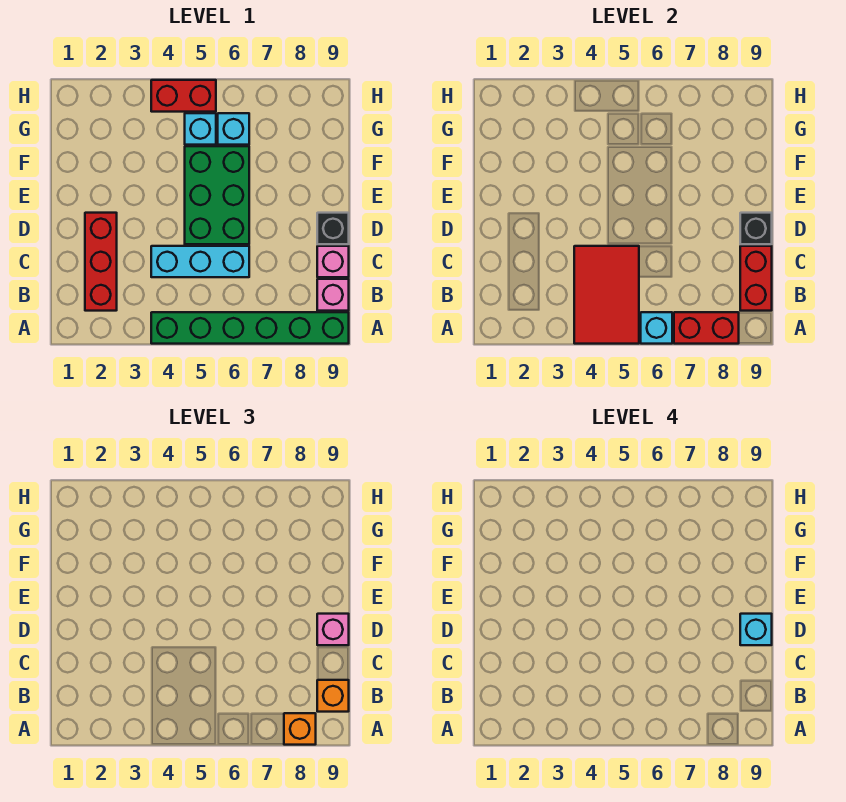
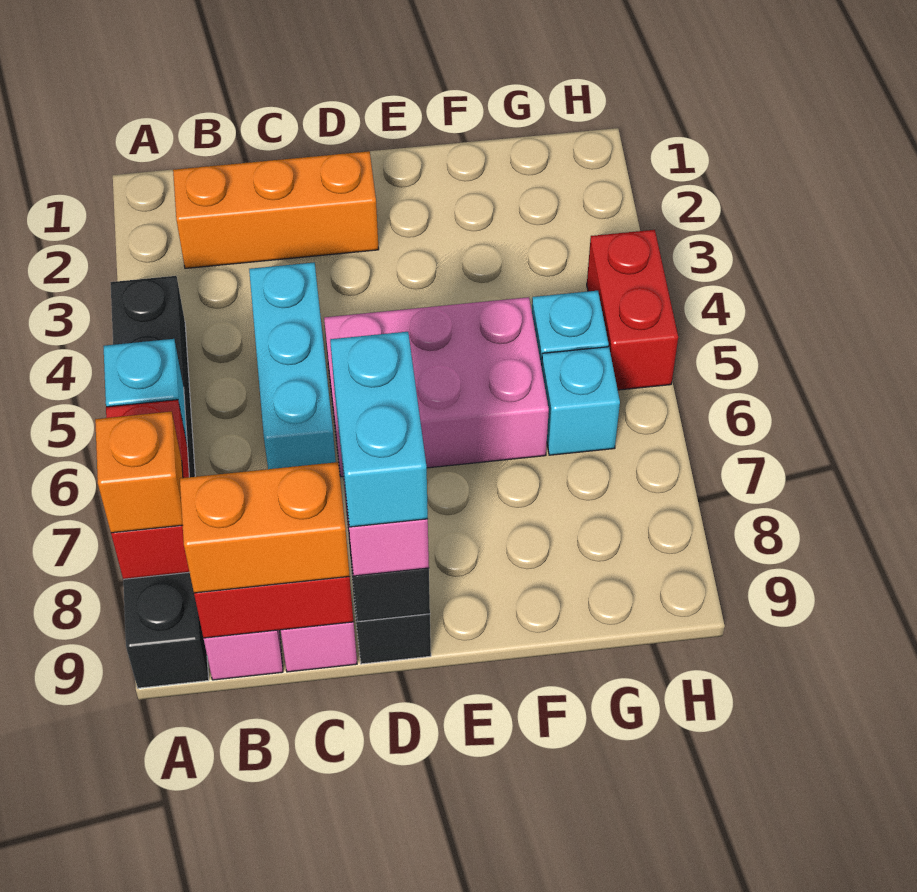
green brick A4:A9 level 1 -> black brick A4:A9 level 1
red tile A4:C5 level 2 -> none
red brick B2:D2 level 1 -> orange brick B2:D2 level 1
orange brick B9 level 3 -> orange brick B9:C9 level 3
green brick D5:F6 level 1 -> pink brick D5:F6 level 1
cyan brick D9 level 4 -> cyan brick D8:D9 level 4

